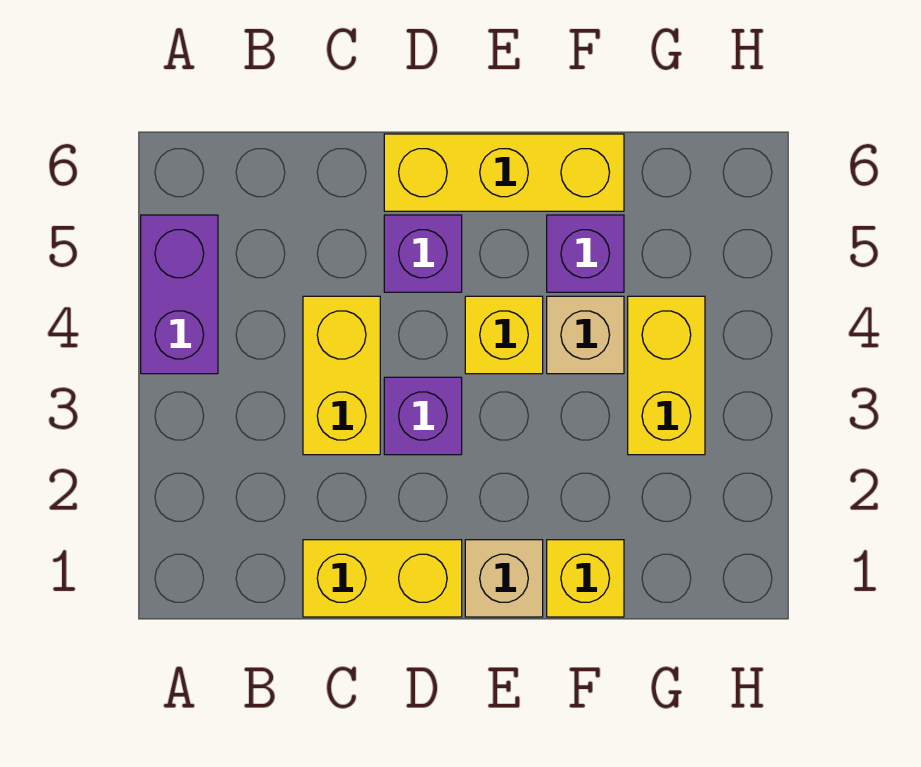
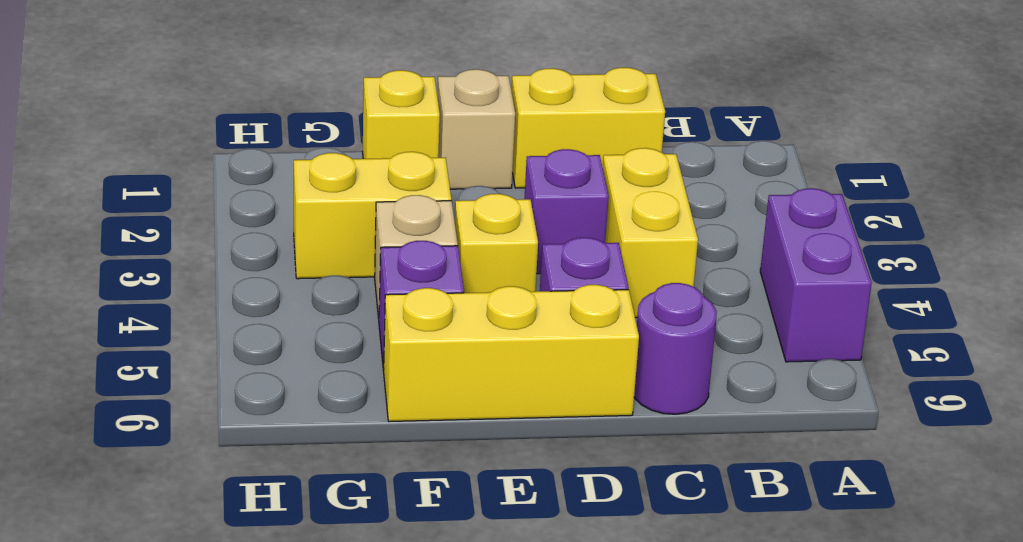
none -> purple round brick C6 level 1
yellow brick G3:G4 level 1 -> yellow brick F3:G3 level 1

